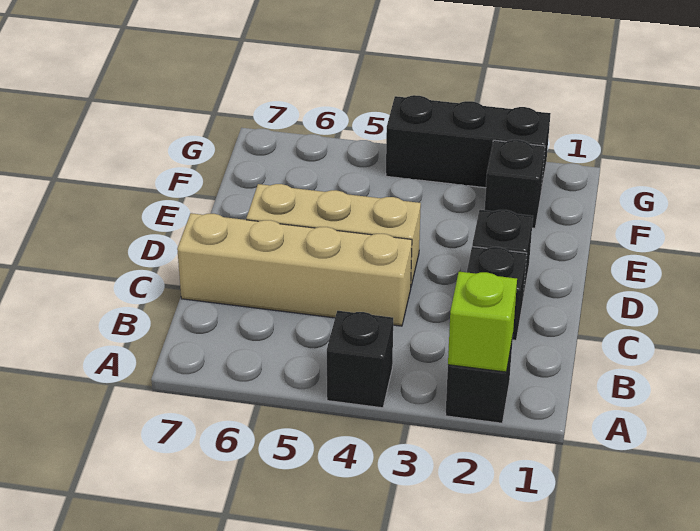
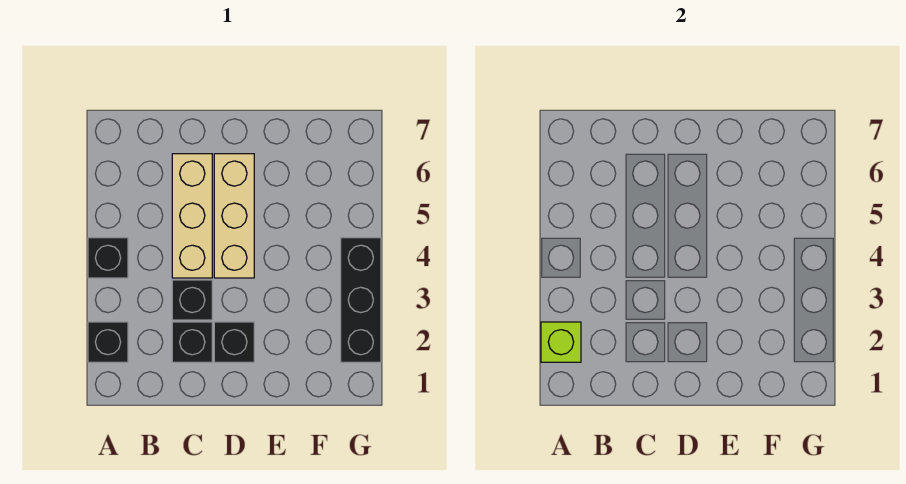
tan brick C4:C7 level 1 -> tan brick C4:C6 level 1
black brick F2 level 1 -> black brick C3 level 1

